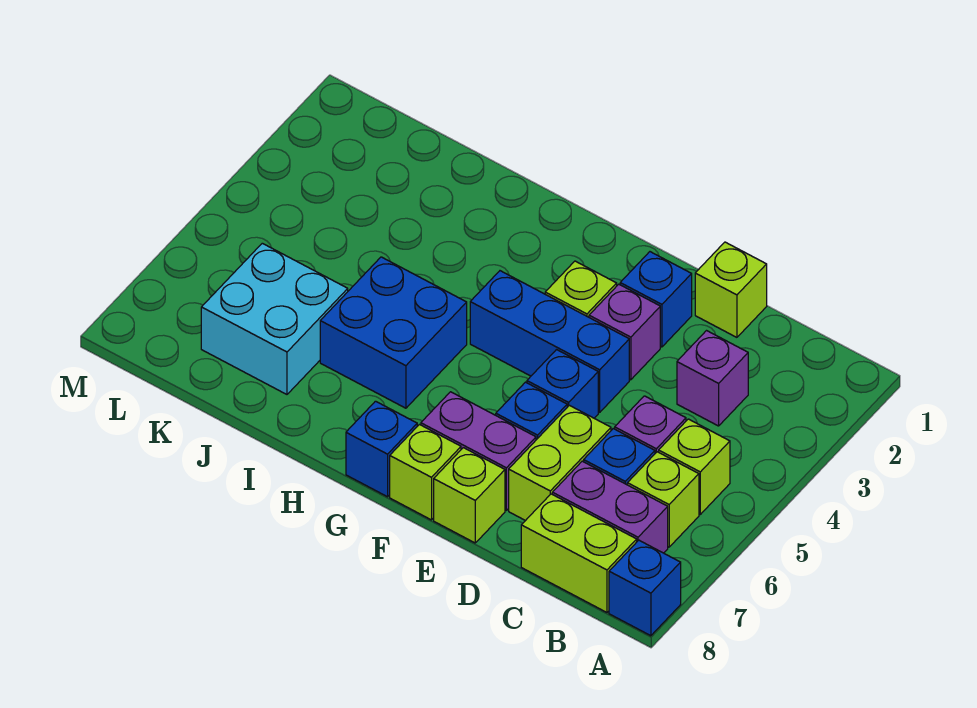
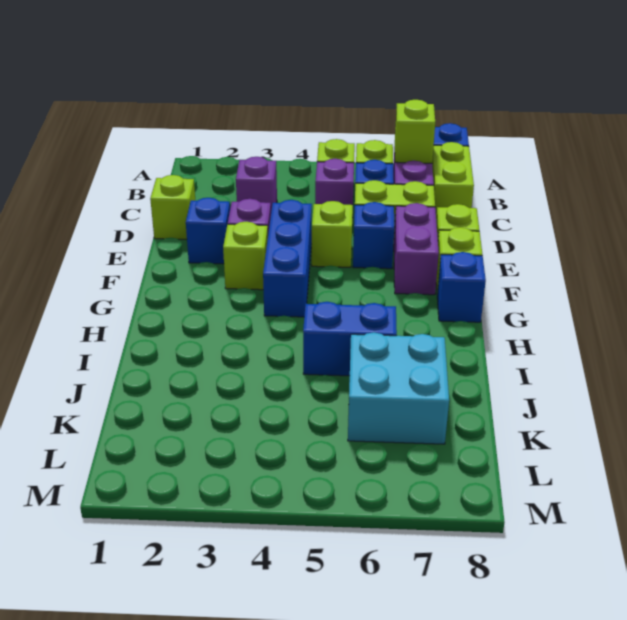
none -> lime brick B7 level 2
blue brick E5 level 1 -> lime brick E5 level 1
blue brick H5:I6 level 1 -> blue brick I5:I6 level 1

